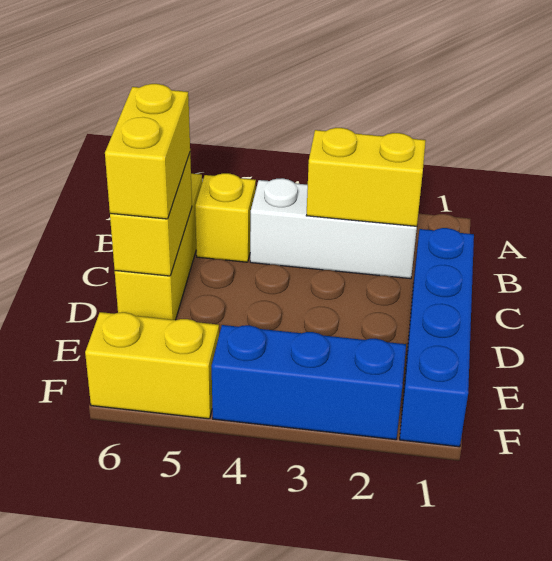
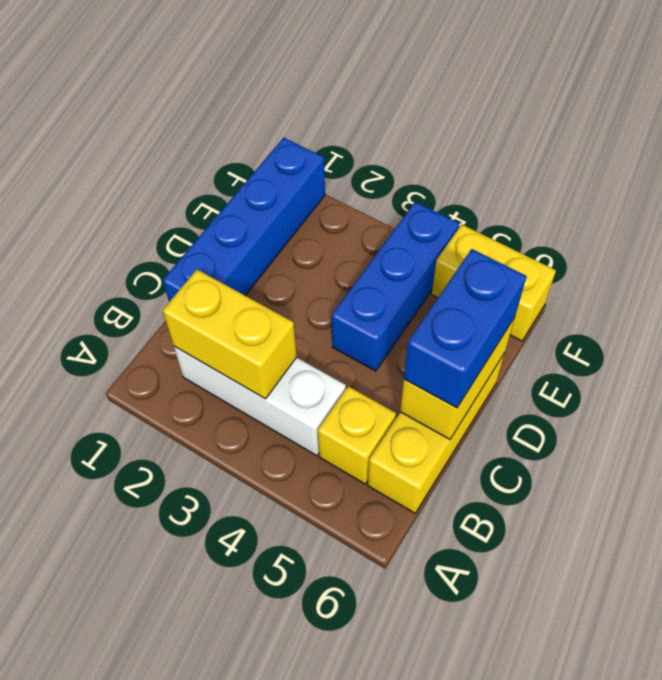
yellow brick C6:D6 level 3 -> blue brick C6:D6 level 3
blue brick F2:F4 level 1 -> blue brick D4:F4 level 1

